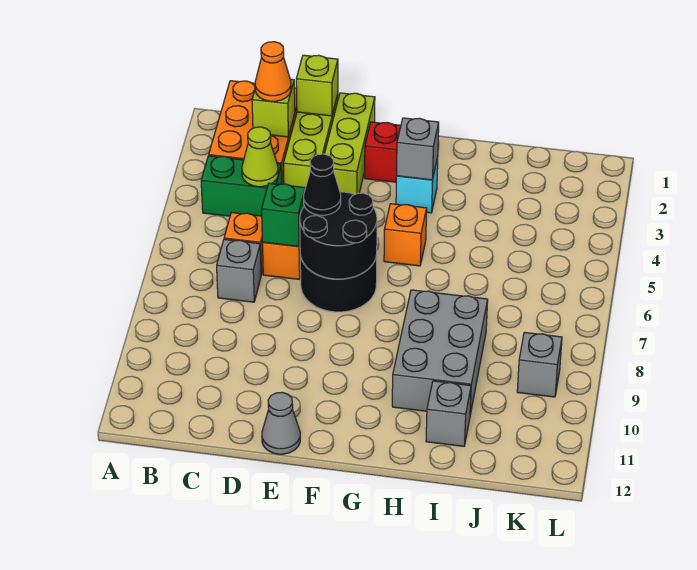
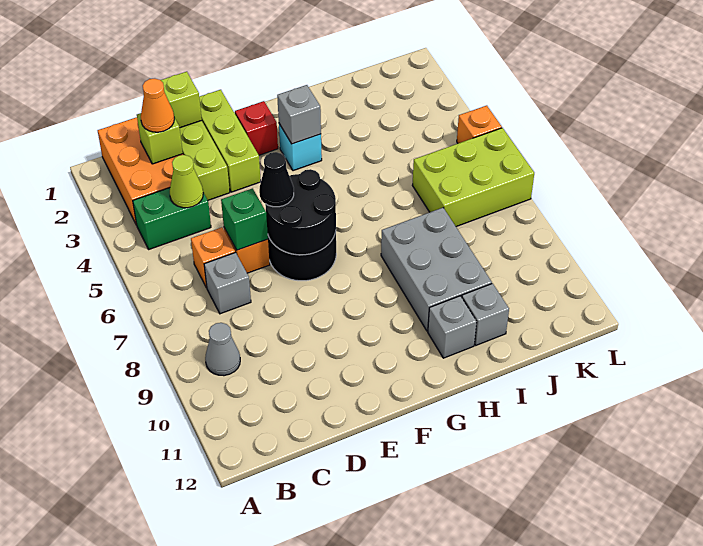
grey cone E12 level 1 -> grey cone B9 level 1
orange brick G5 level 1 -> orange brick L5 level 1
none -> lime brick J6:L7 level 1
grey brick K9 level 1 -> grey brick H11 level 1

